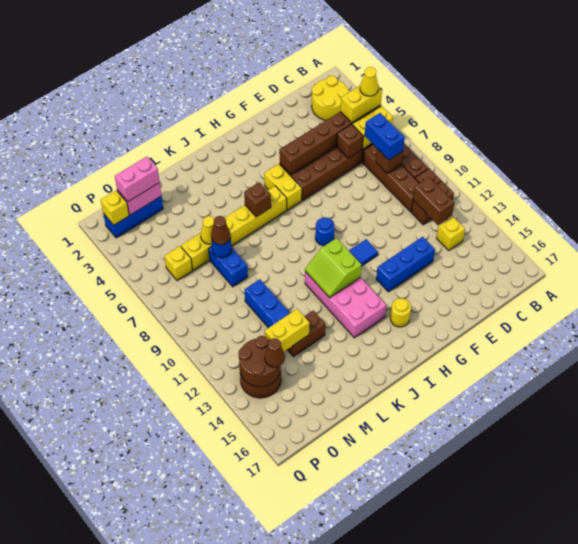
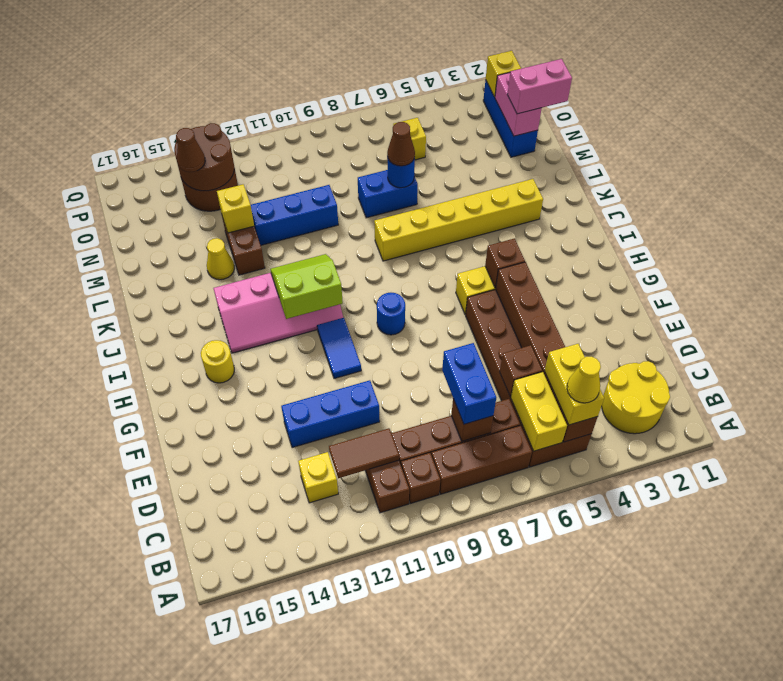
blue brick C7:C8 level 3 -> blue brick C8:D8 level 3
brown brick C11:C12 level 2 -> brown tile C11:C12 level 2
blue brick E13:G13 level 1 -> blue brick E11:E13 level 1
yellow brick I6:N6 level 1 -> yellow brick K3:K8 level 1
pink brick I11:J14 level 1 -> pink slope I11:J14 level 1 top J
brown brick J6 level 2 -> brown brick H5 level 2
yellow cone M6 level 2 -> yellow cone L14 level 1
yellow brick M13:N13 level 2 -> yellow brick M13 level 2
pink brick N2:O2 level 3 -> pink brick N1:N2 level 3

